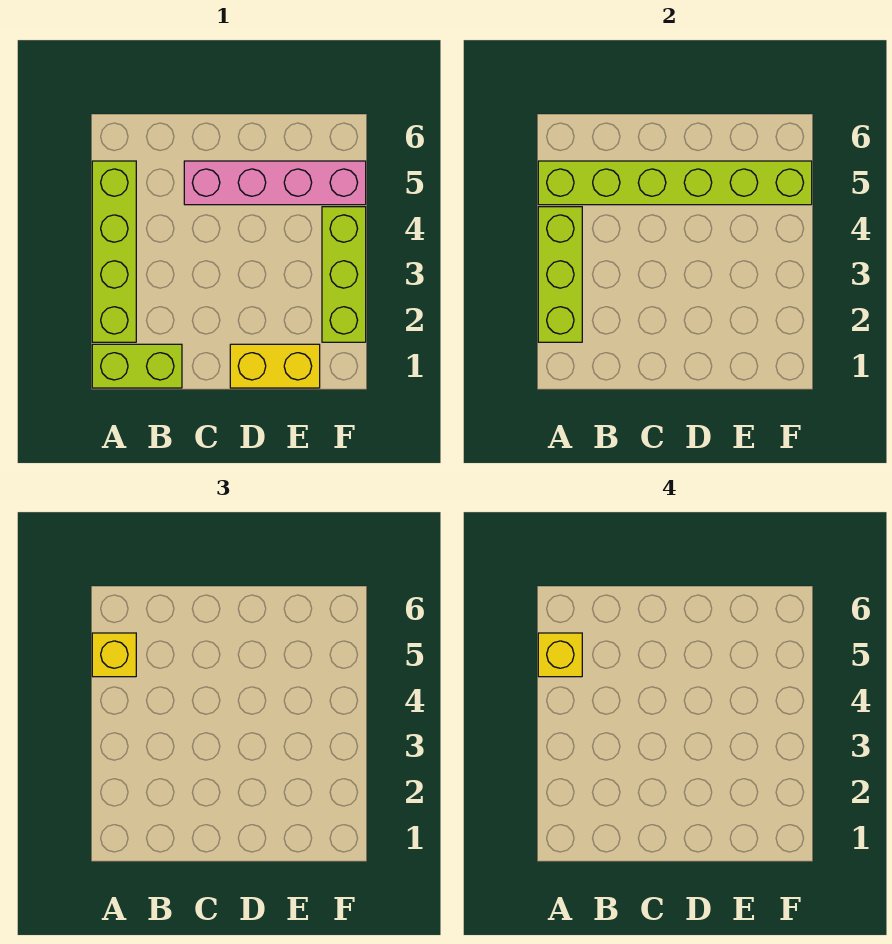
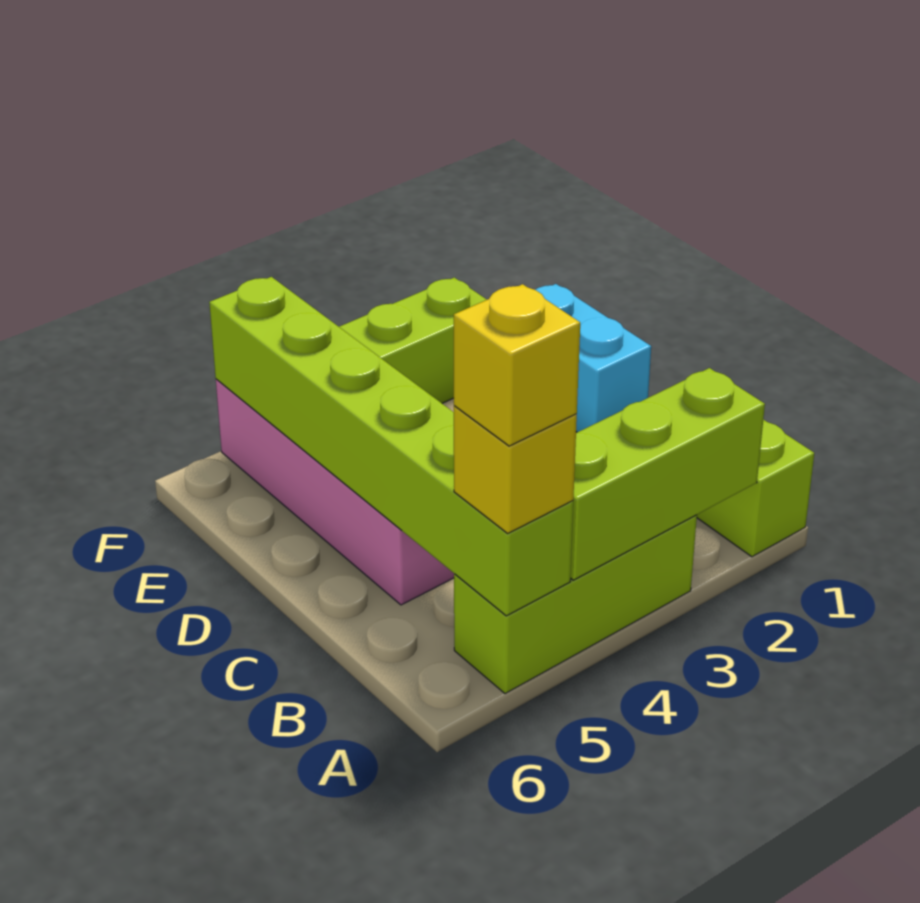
lime brick A2:A5 level 1 -> lime brick A3:A5 level 1
yellow brick D1:E1 level 1 -> cyan brick D1:E1 level 1

